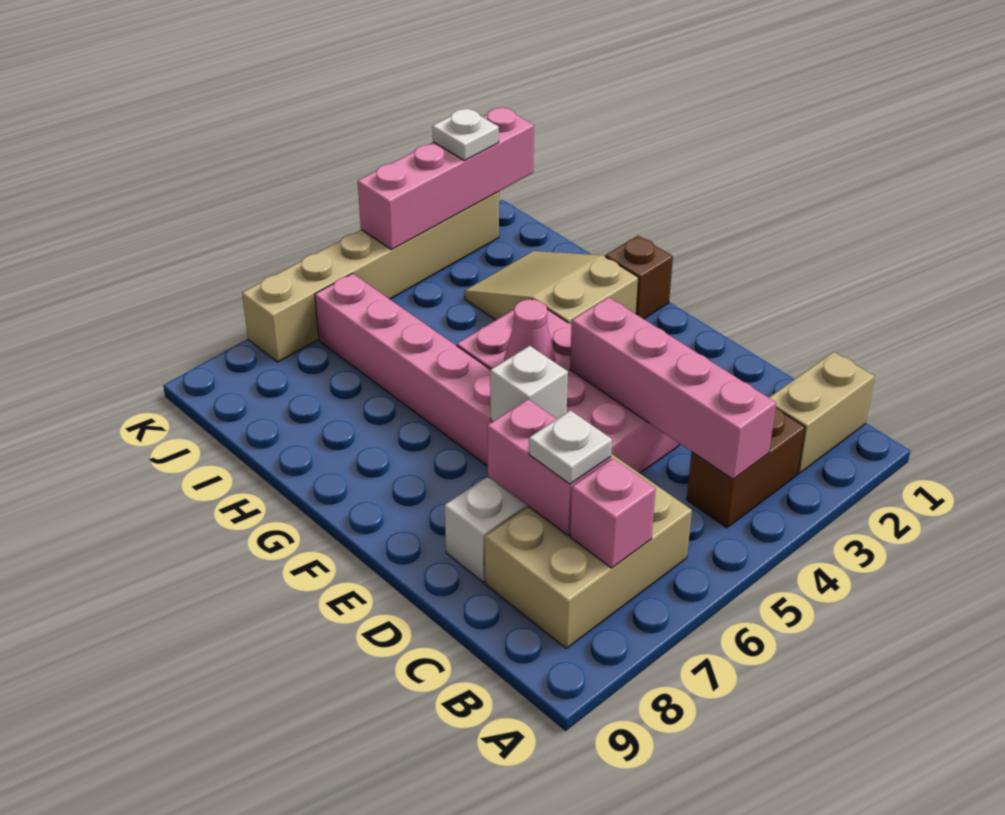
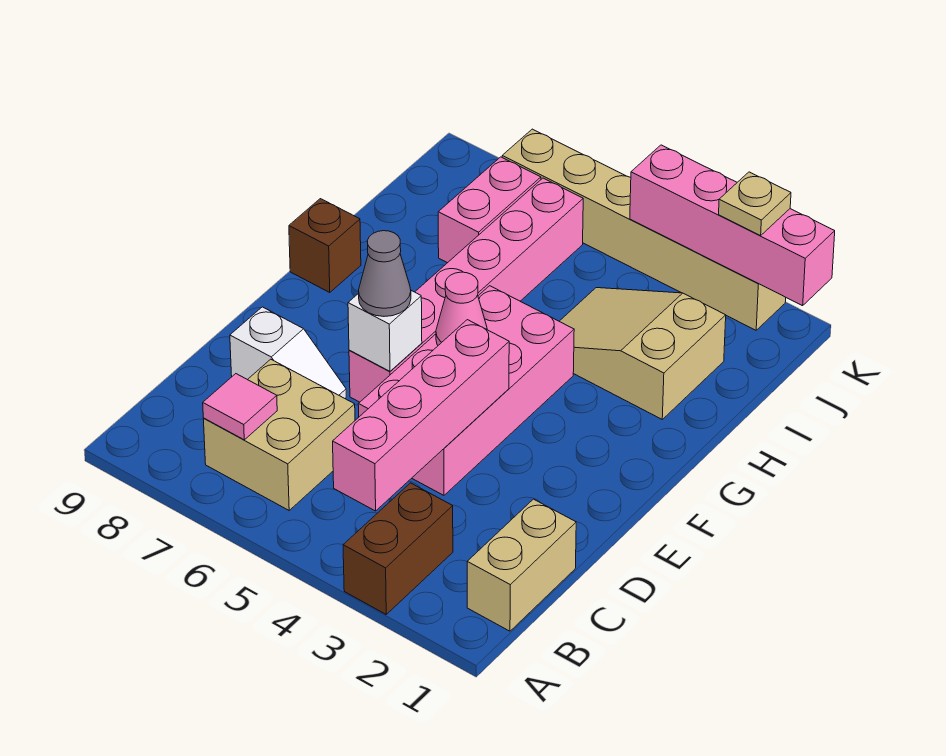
tan brick B1:B2 level 1 -> tan brick B1:C1 level 1
brown brick B3:B4 level 1 -> brown brick A3:B3 level 1
tan brick B6:C8 level 1 -> tan brick B6:C7 level 1
pink brick B7 level 2 -> pink tile B7 level 2
pink brick C7:D7 level 2 -> pink brick I7:J7 level 1
white plate C7 level 3 -> none
none -> grey cone E6 level 3
brown brick G1 level 1 -> brown brick G9 level 1
tan slope G2:I3 level 1 top G -> tan slope H2:I4 level 1 top 2
white plate K2 level 3 -> tan plate K2 level 3

